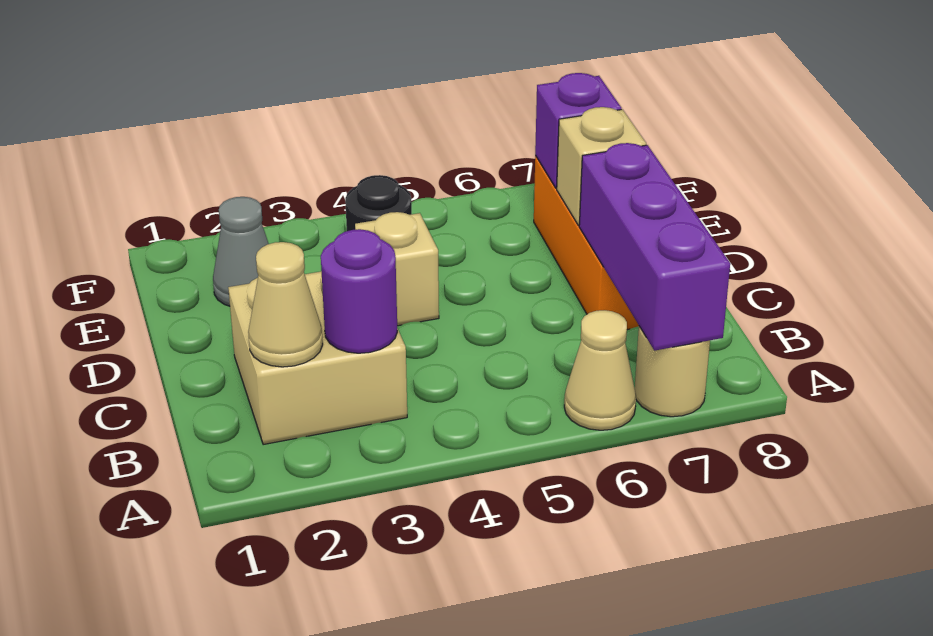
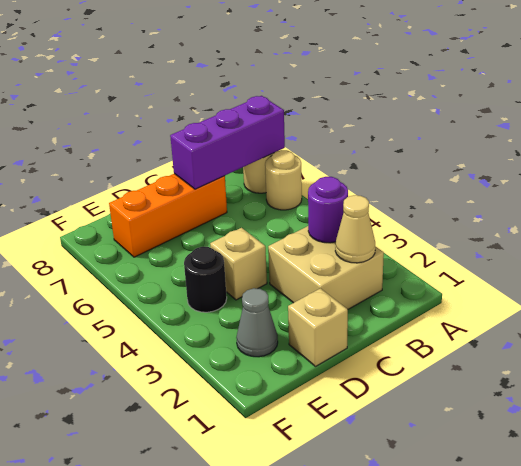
tan cone A6 level 1 -> tan round brick A6 level 1
tan brick D7 level 2 -> tan brick D1 level 1
purple brick E7 level 2 -> none

